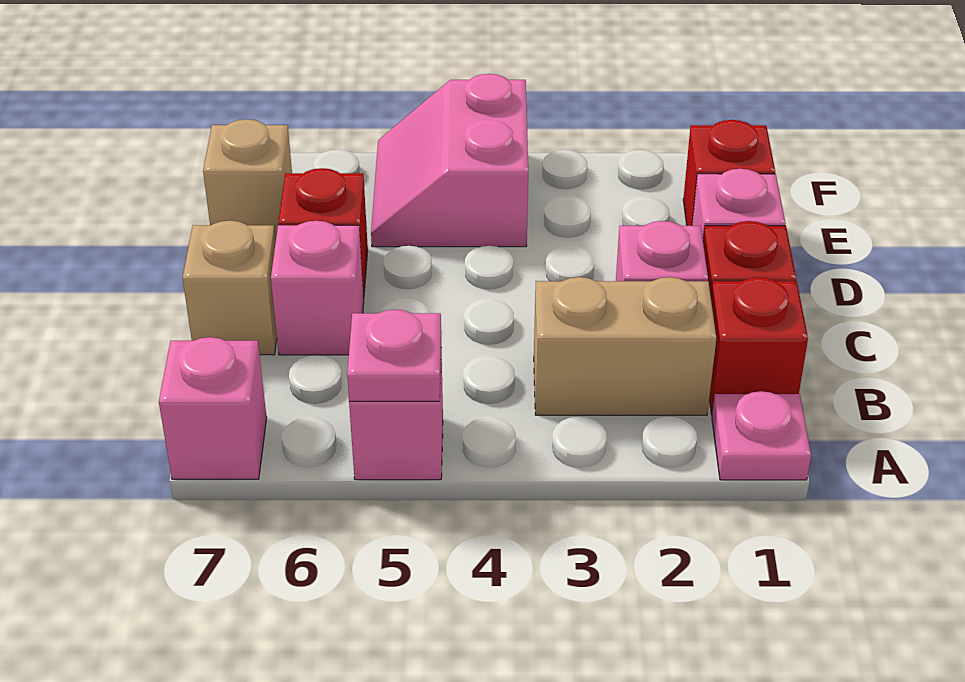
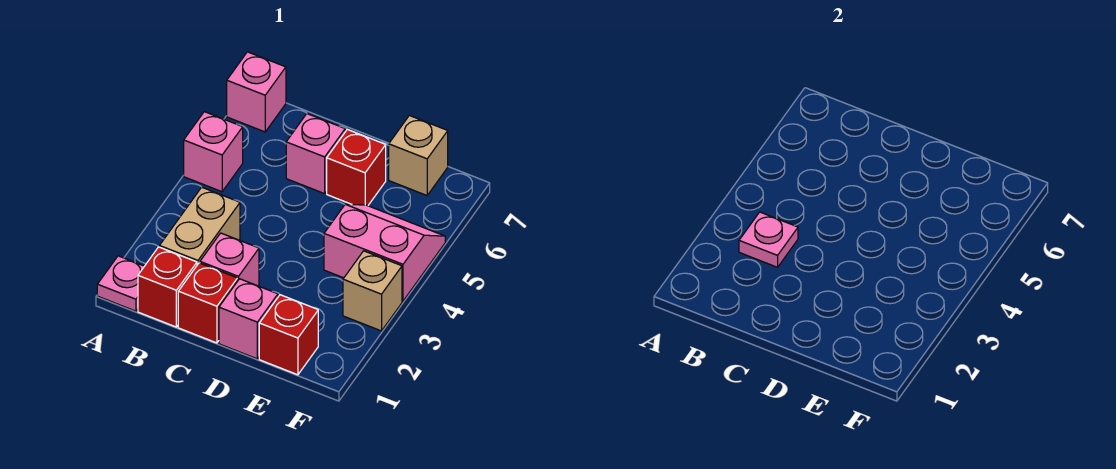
pink plate A5 level 2 -> pink plate B3 level 2
tan brick C7 level 1 -> tan brick F3 level 1

